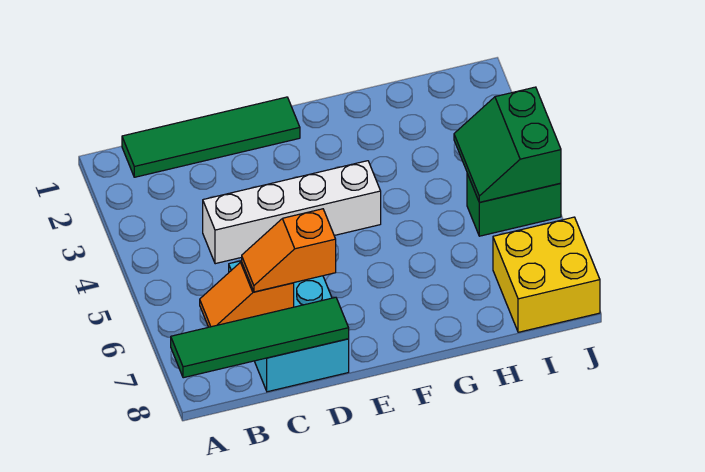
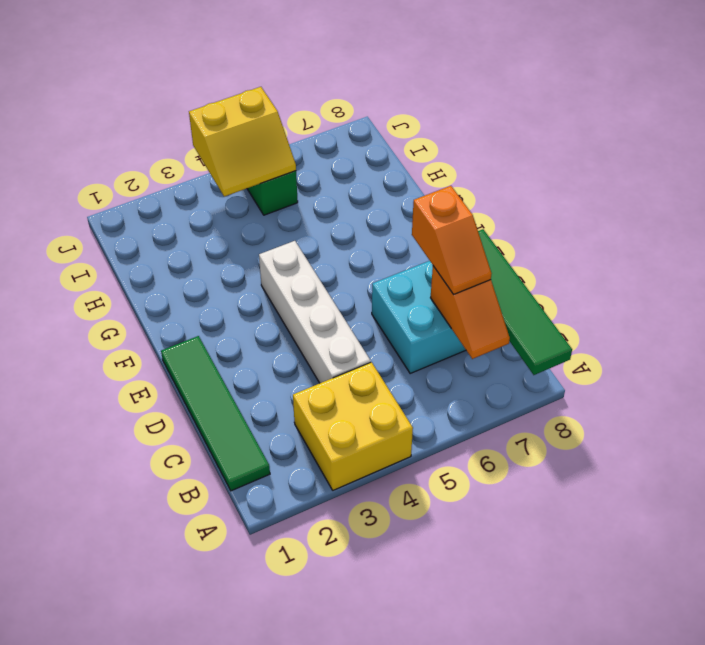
green slope I4:J5 level 2 top J -> yellow slope I4:J5 level 2 top J
yellow brick I7:J8 level 1 -> yellow brick A3:B4 level 1

